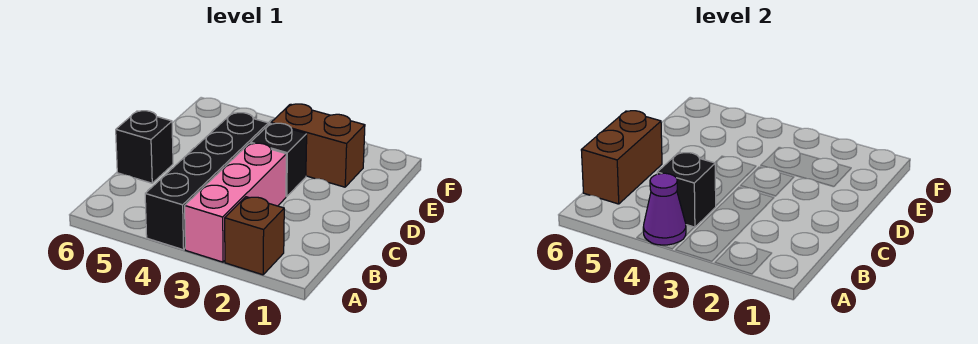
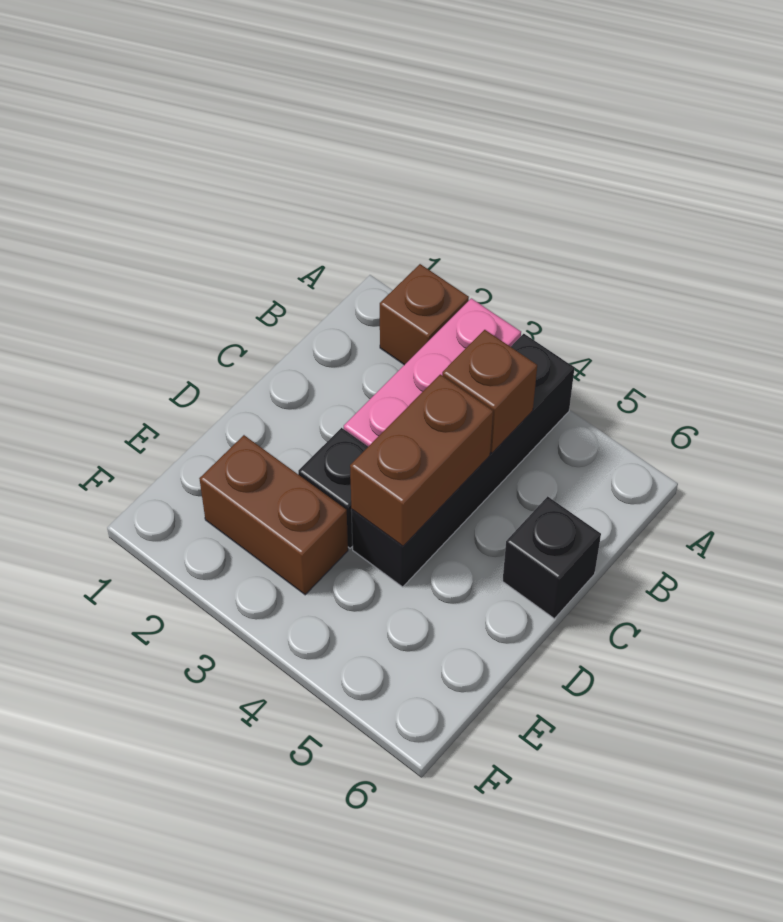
purple cone A4 level 2 -> none
black brick B4 level 2 -> brown brick B4 level 2
brown brick B6:C6 level 2 -> brown brick C4:D4 level 2

